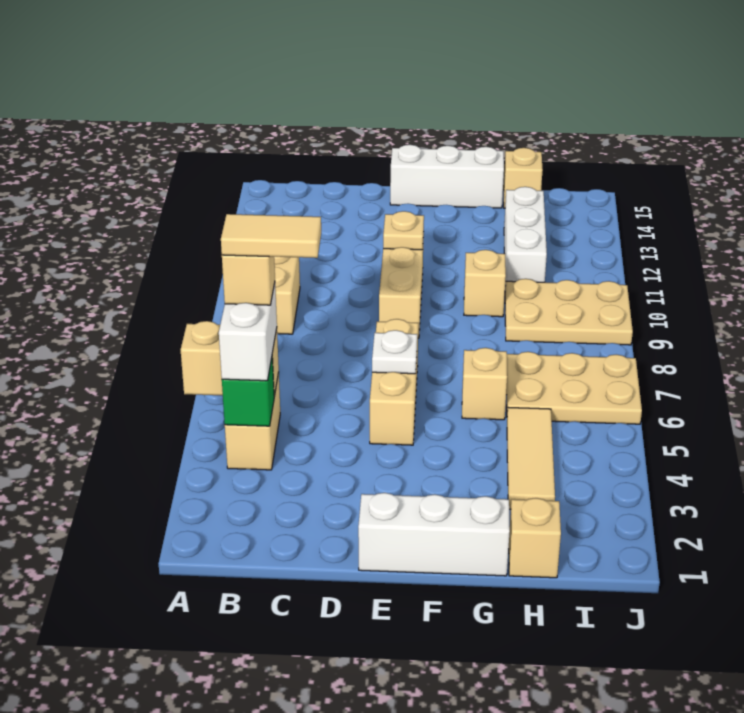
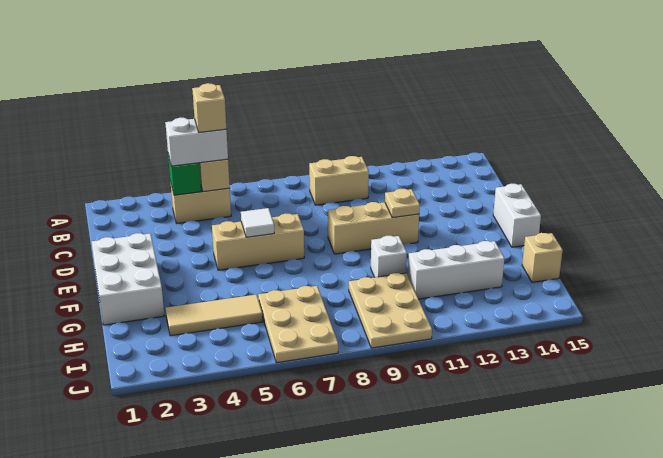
tan tile B5:C5 level 5 -> none
white brick E1:G1 level 1 -> white brick E1:G2 level 1
white plate E6 level 2 -> white tile E6 level 2
white brick E15:G15 level 1 -> white brick E15:F15 level 1
tan brick G6 level 1 -> none
tan brick G10 level 1 -> white brick G10 level 1
tan brick H1 level 1 -> none

